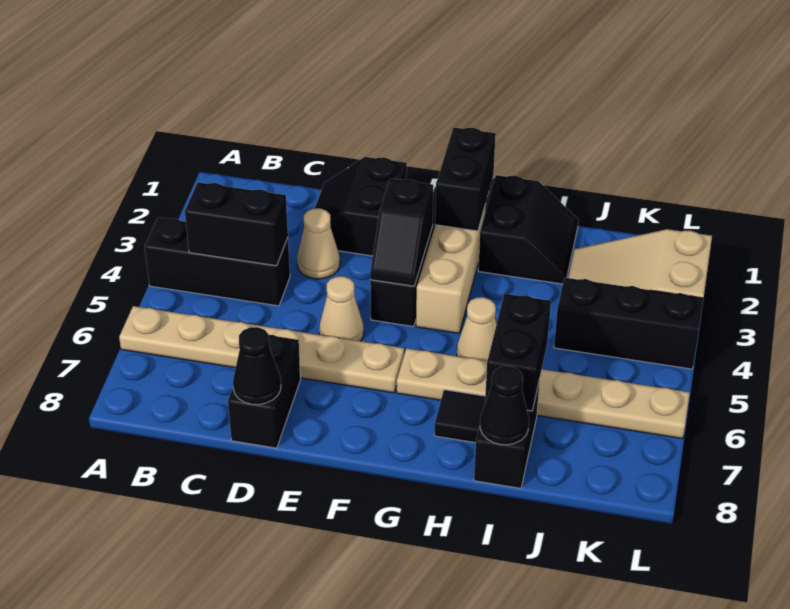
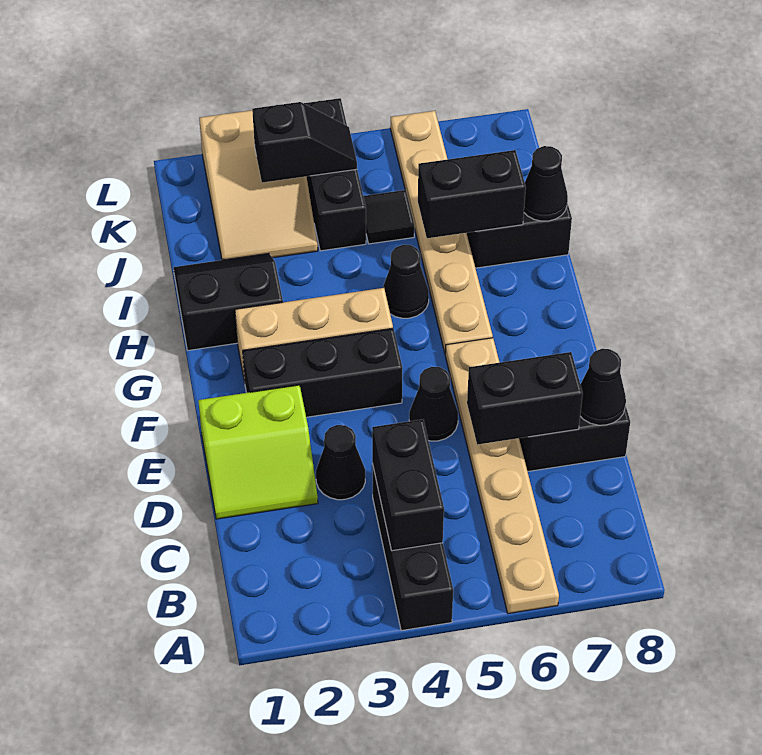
black slope D1:E2 level 1 top E -> lime slope D1:E2 level 1 top E
tan cone D3 level 1 -> black cone D3 level 1
tan cone E5 level 1 -> black cone E5 level 1
black slope F3:F4 level 2 top 3 -> black slope K3:K4 level 2 top 3
black brick G1:G2 level 2 -> black brick D6:D7 level 2
tan cone H5 level 1 -> black cone H5 level 1
black tile H7 level 1 -> black tile J5 level 1

